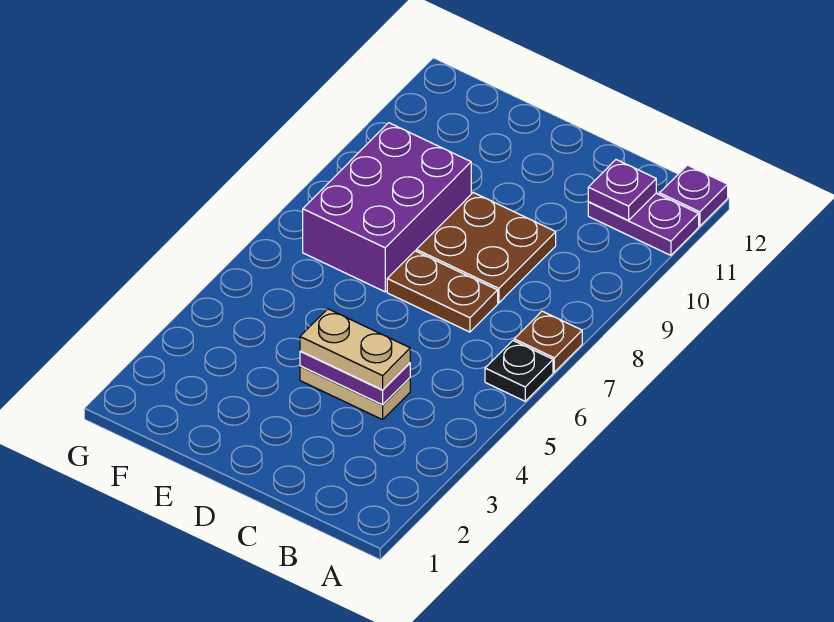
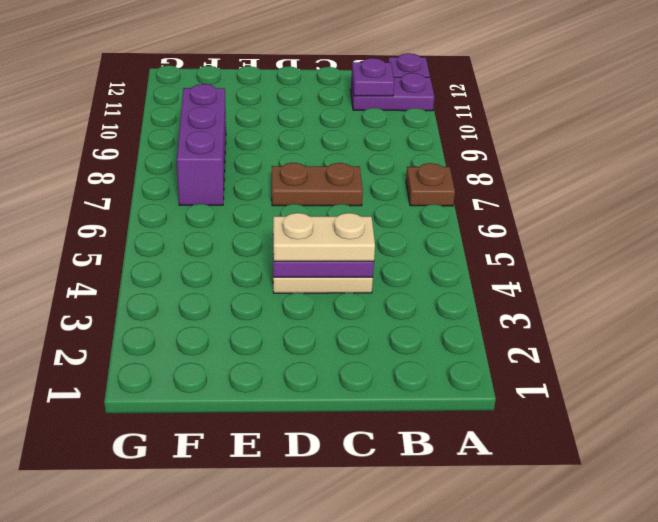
black plate A6 level 1 -> none
brown plate C8:D9 level 1 -> none
purple brick E7:F9 level 1 -> purple brick F7:F9 level 1

